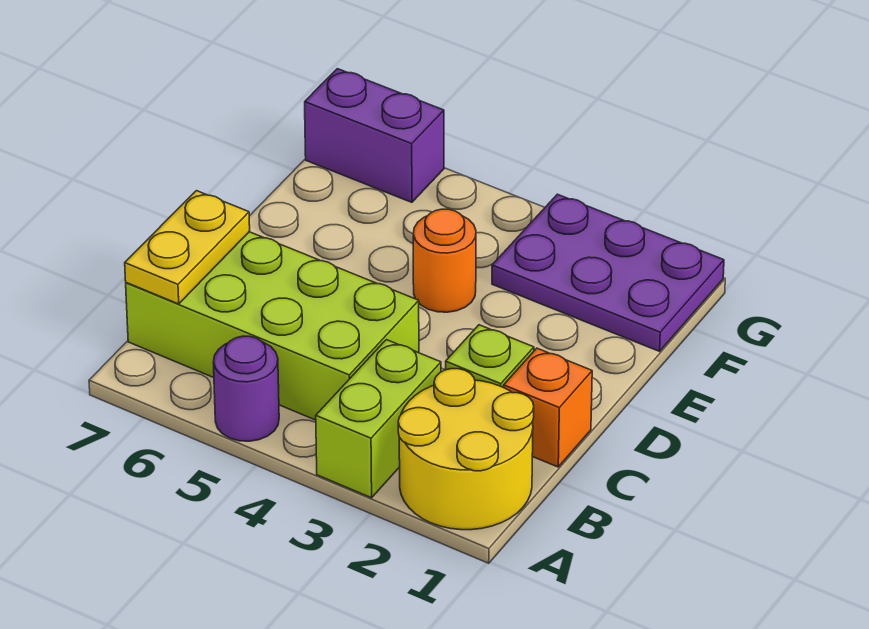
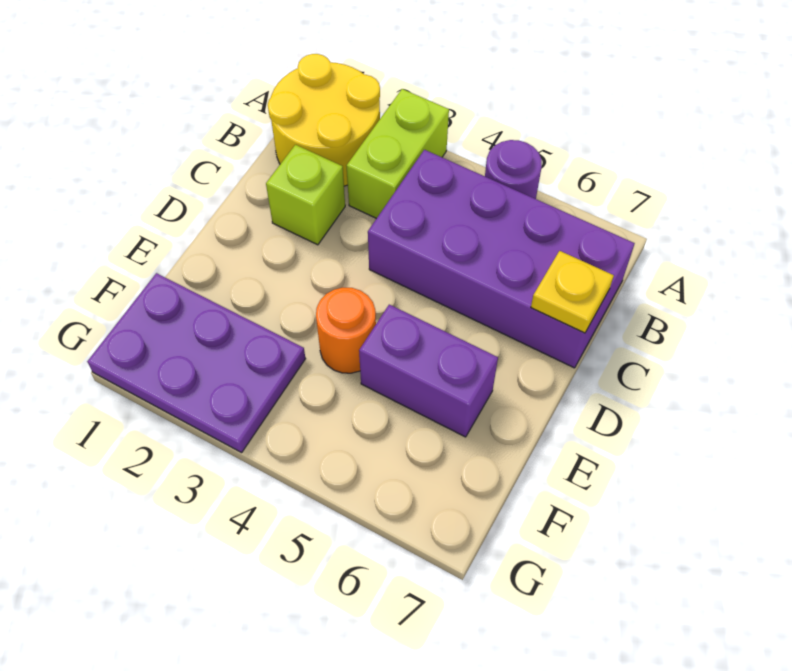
lime brick B4:C7 level 1 -> purple brick B4:C7 level 1
yellow plate B7:C7 level 2 -> yellow plate C7 level 2
orange brick C1 level 1 -> none
purple brick G6:G7 level 1 -> purple brick E5:E6 level 1

